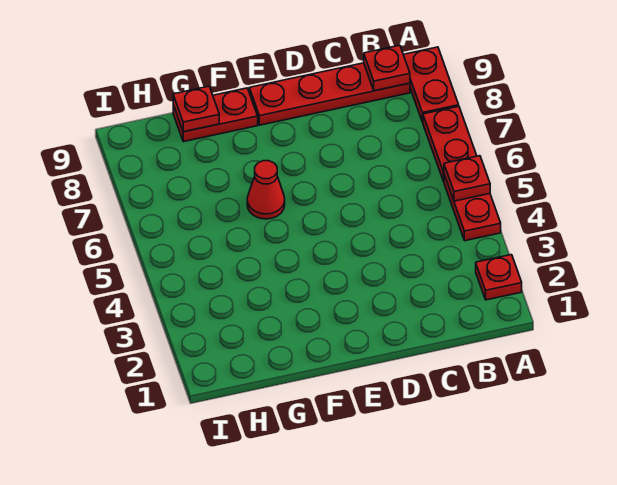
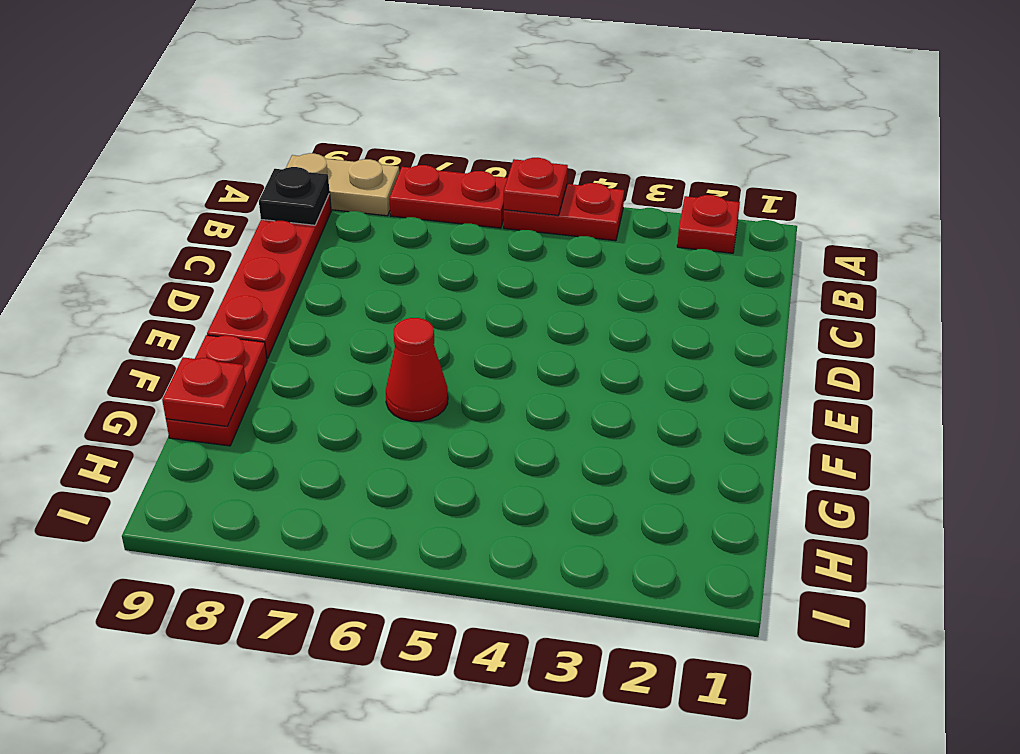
red plate A8:A9 level 1 -> tan plate A8:A9 level 1
red plate B9 level 2 -> black plate B9 level 2

